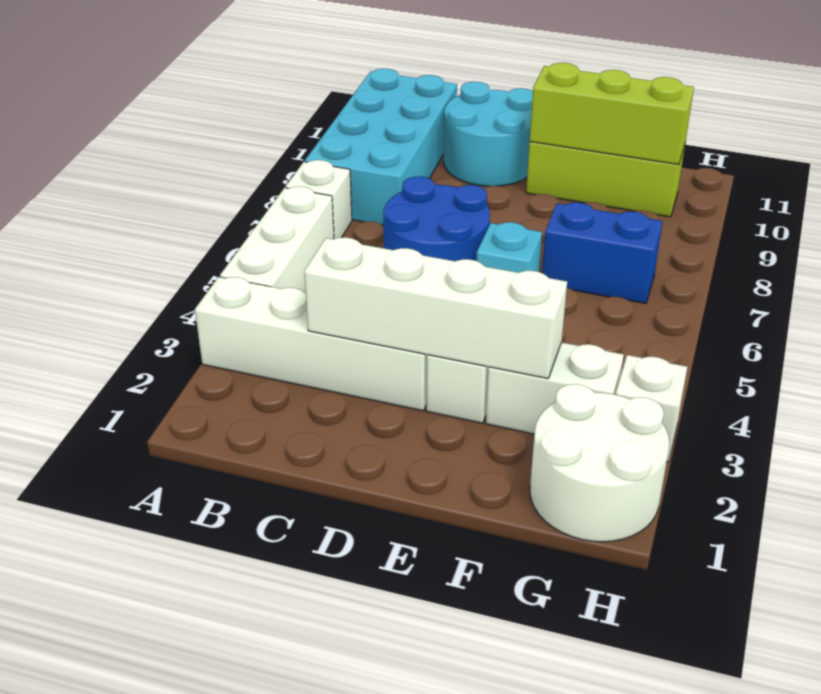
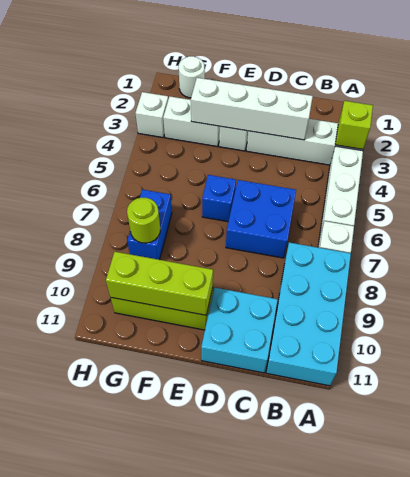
none -> lime brick A3 level 2
blue round brick C6:D7 level 1 -> blue brick C6:D7 level 1
cyan round brick C10:D11 level 1 -> cyan brick C10:D11 level 1
cyan brick E6 level 1 -> blue brick E6 level 1
blue brick F7:G7 level 1 -> blue brick G7:G8 level 1
white round brick G1:H2 level 1 -> white round brick G1 level 1
none -> lime round brick G8 level 2

